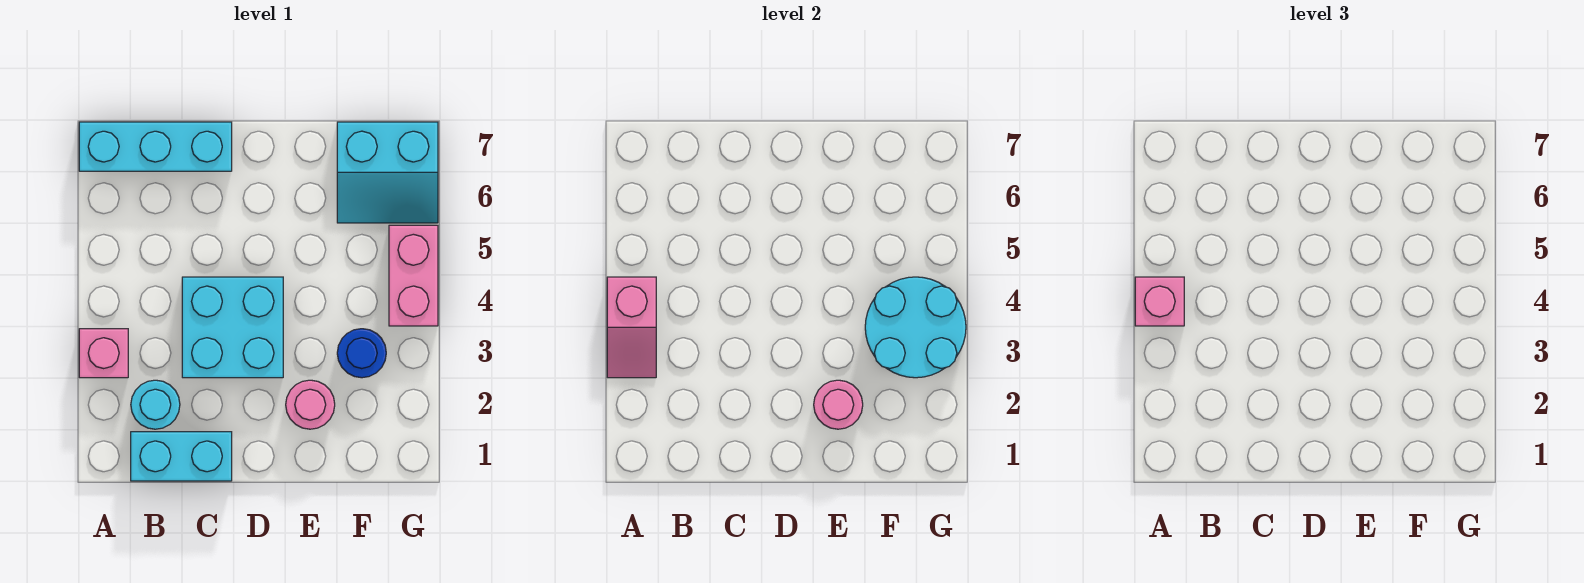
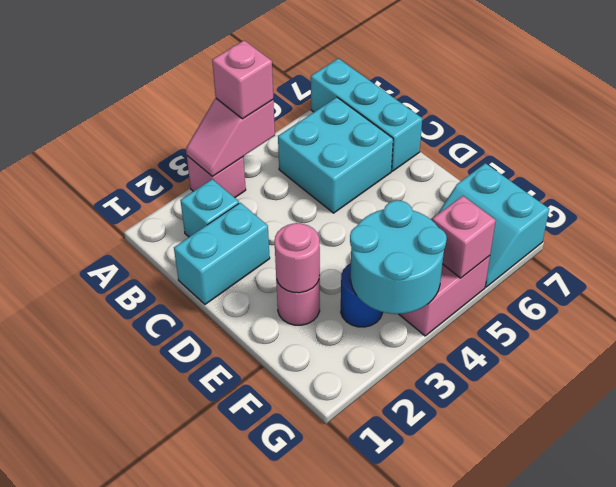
cyan brick B1:C1 level 1 -> cyan brick C1:C2 level 1
cyan round brick B2 level 1 -> cyan brick B2 level 1
cyan brick C3:D4 level 1 -> cyan brick B5:C6 level 1
none -> pink brick G5 level 2

